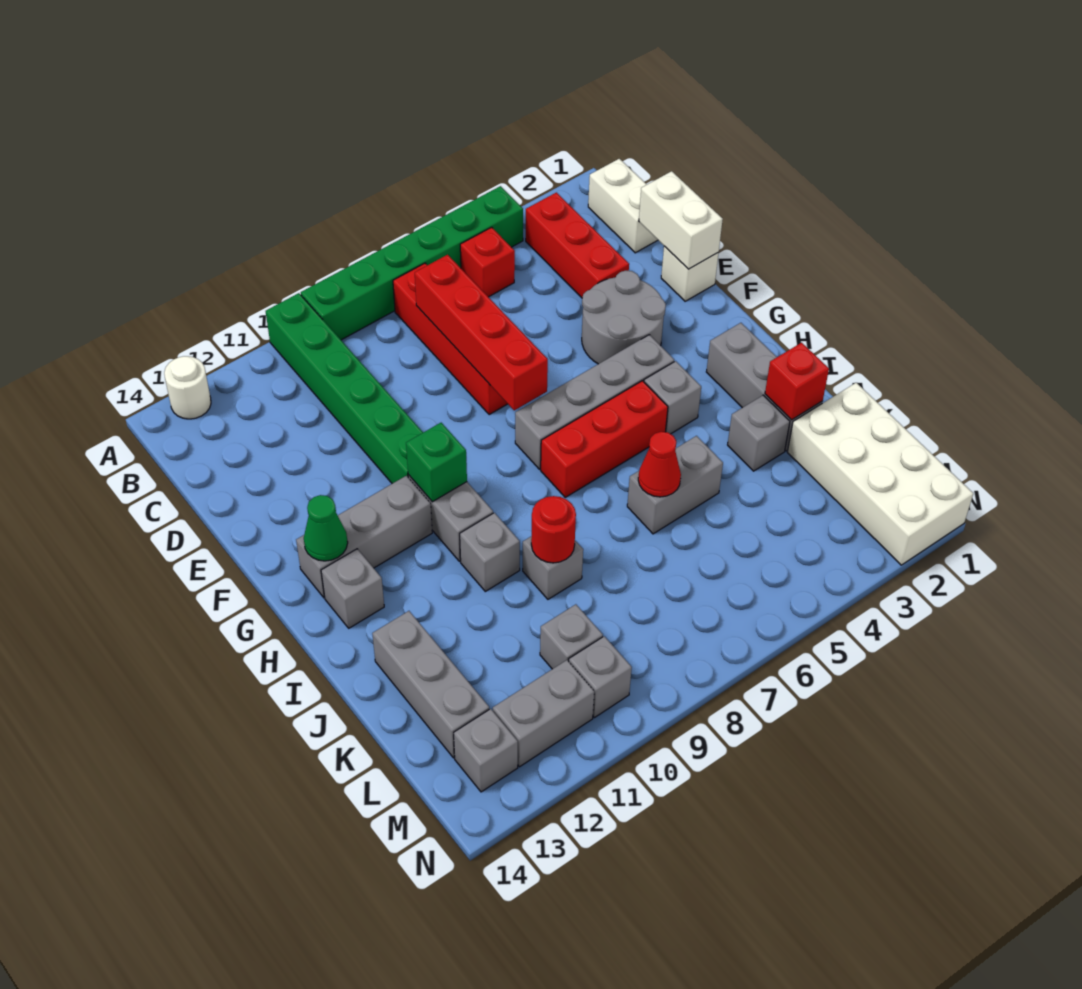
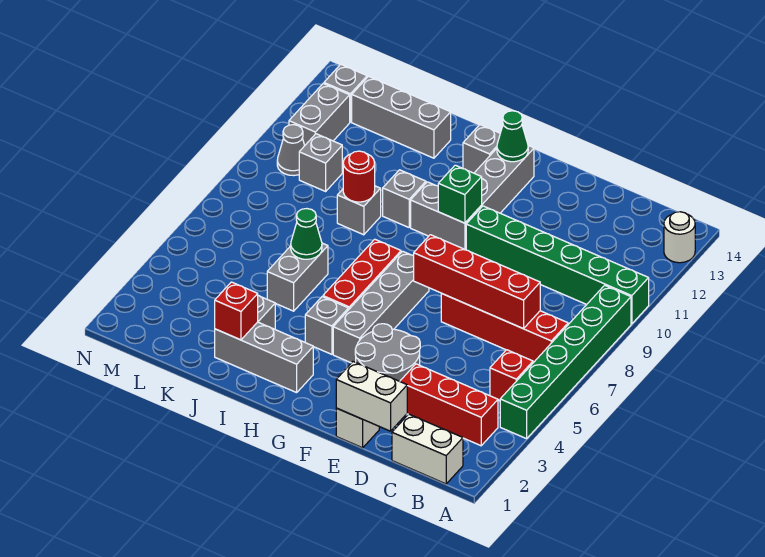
red cone J6 level 2 -> green cone J6 level 2
white brick K1:N2 level 1 -> none
grey brick M10 level 1 -> grey cone M10 level 1

